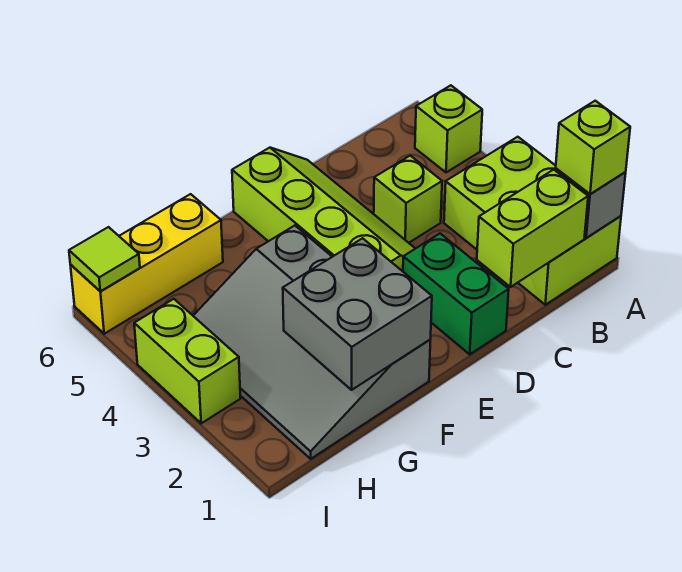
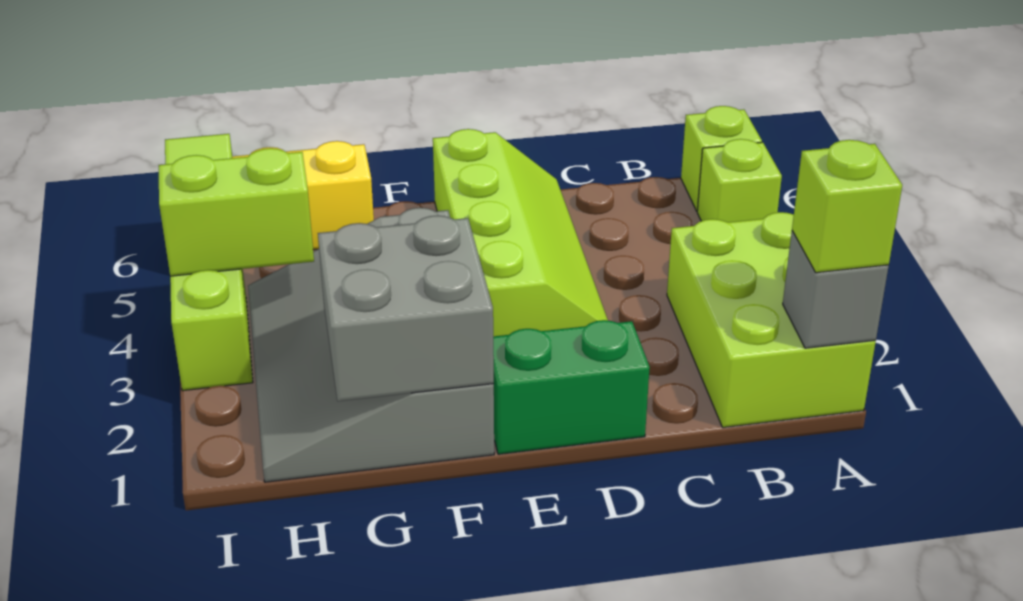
lime brick B1:C1 level 2 -> lime brick H4:I4 level 2
lime brick C4 level 1 -> lime brick A6 level 1
green brick D1:D2 level 1 -> green brick D1:E1 level 1

